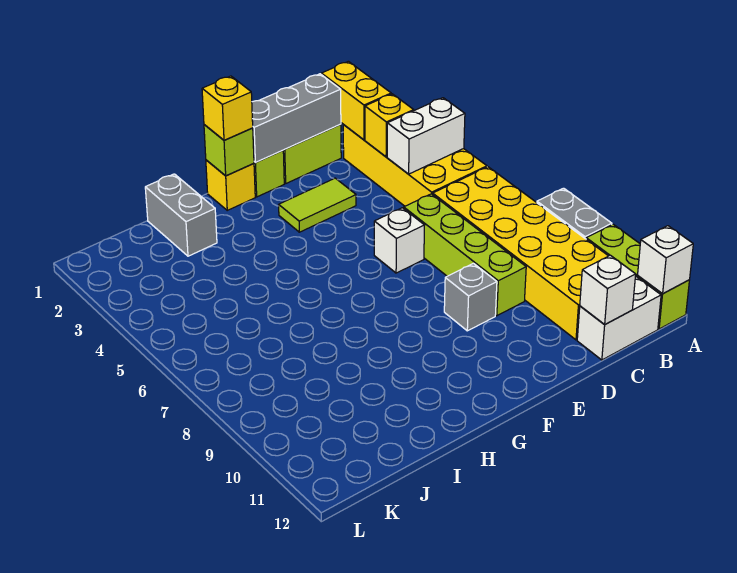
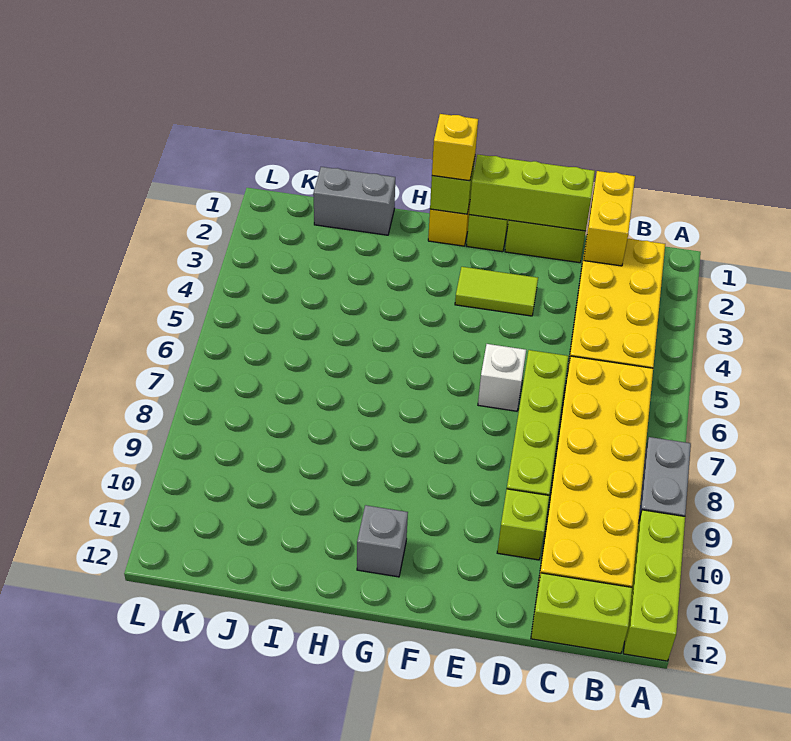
white brick A12 level 2 -> none
white brick B4:C4 level 2 -> none
white brick B12:C12 level 1 -> lime brick B12:C12 level 1
yellow brick C3 level 2 -> none
white brick C12 level 2 -> none
grey brick D1:F1 level 2 -> lime brick D1:F1 level 2
none -> lime brick D10 level 1
grey brick E9 level 1 -> grey brick G11 level 1
grey brick I1:I2 level 1 -> grey brick I1:J1 level 1

